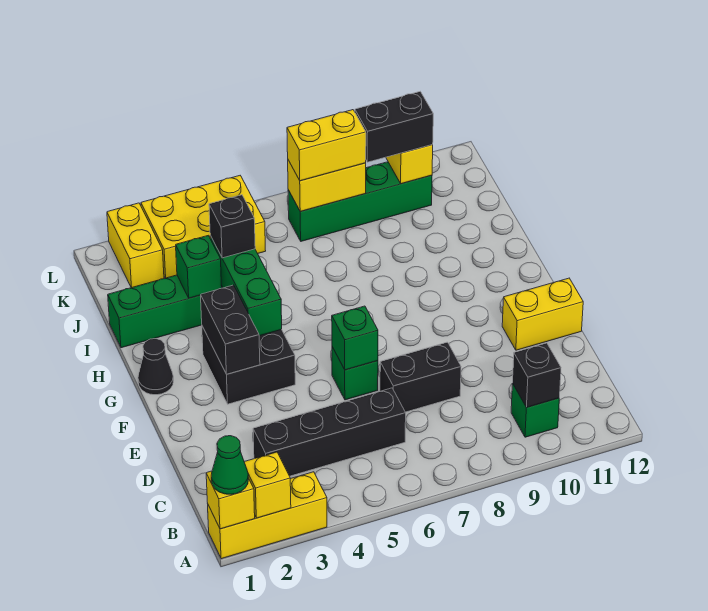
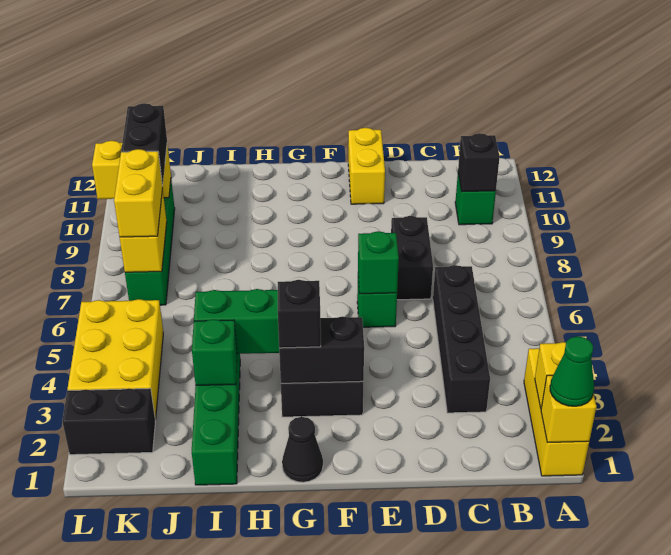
black brick I4 level 3 -> black brick G3 level 3
yellow brick K2:L2 level 1 -> black brick K2:L2 level 1

